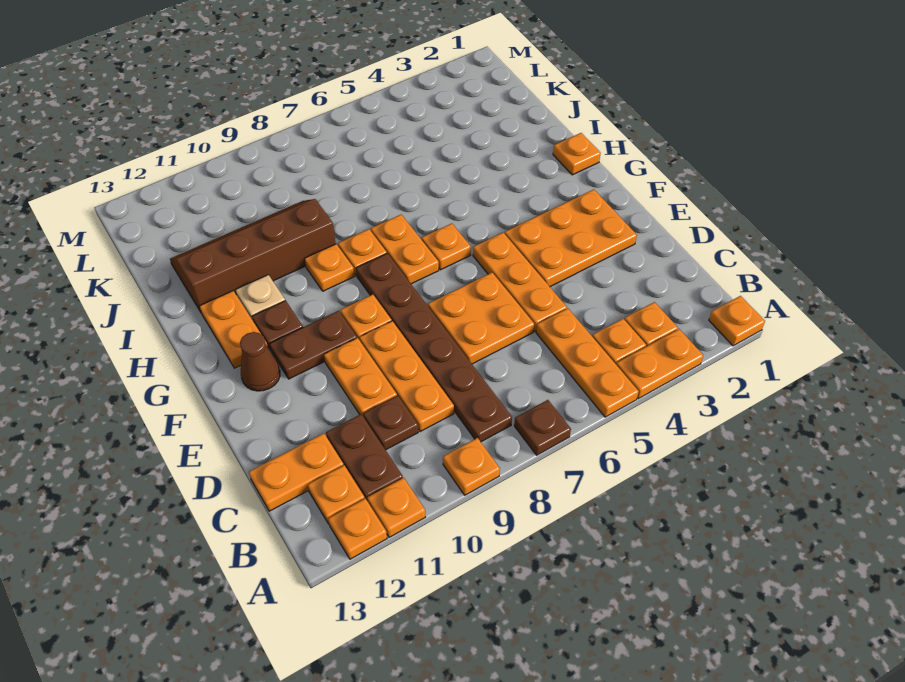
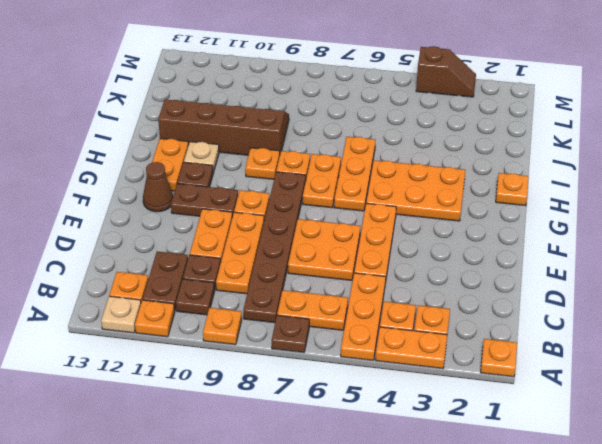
orange plate A12 level 1 -> tan plate A12 level 1
none -> brown plate B10 level 1
orange plate C12:C13 level 1 -> orange plate B6:B7 level 1
orange plate E2:F4 level 1 -> orange plate G3:H5 level 1
orange plate G6 level 1 -> orange plate G6:I6 level 1
none -> brown slope M3:M4 level 1 top 4

